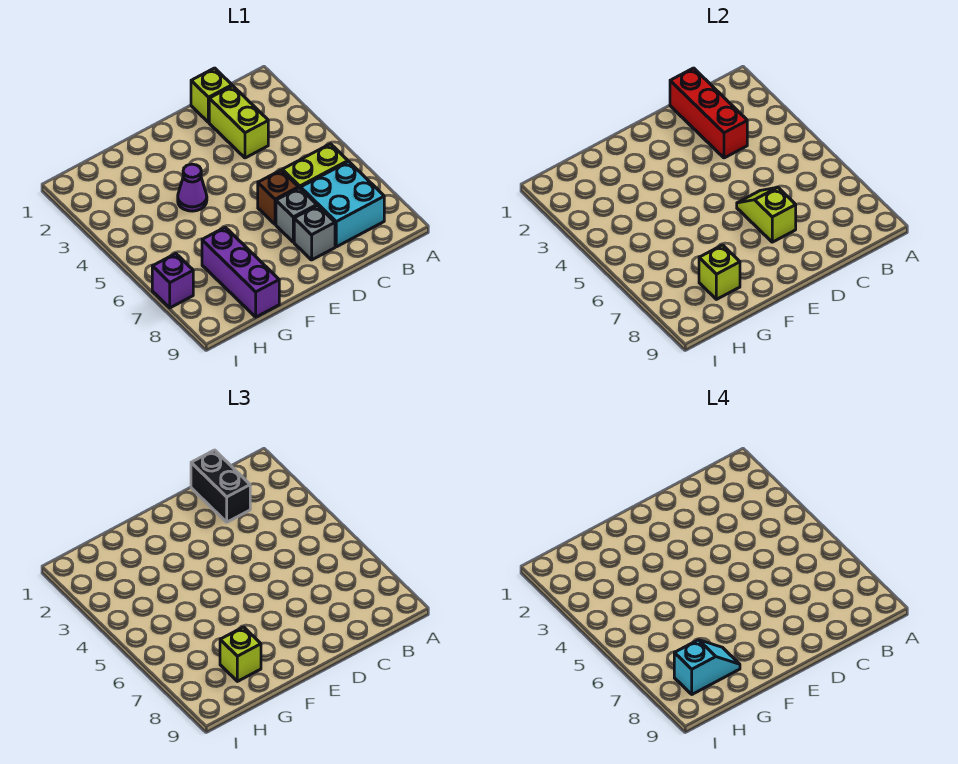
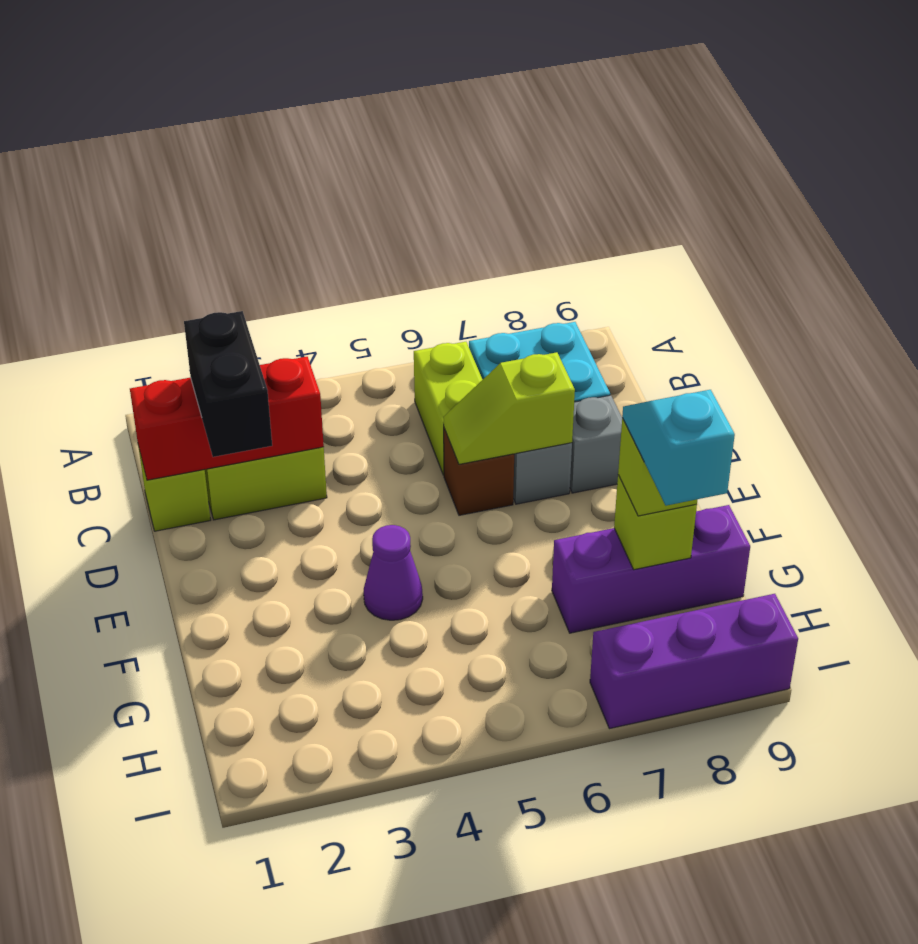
black brick C1:C2 level 3 -> black brick C2:D2 level 3
purple brick I7 level 1 -> purple brick I7:I9 level 1

